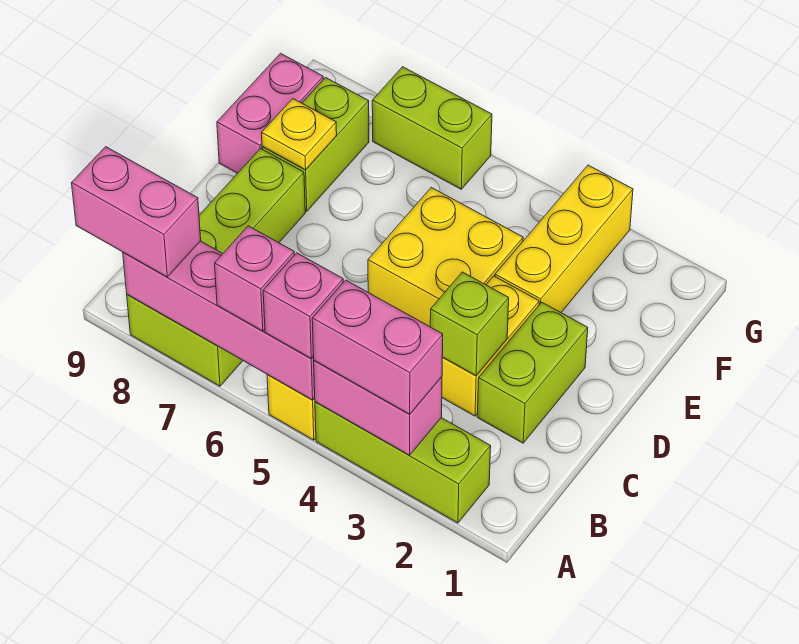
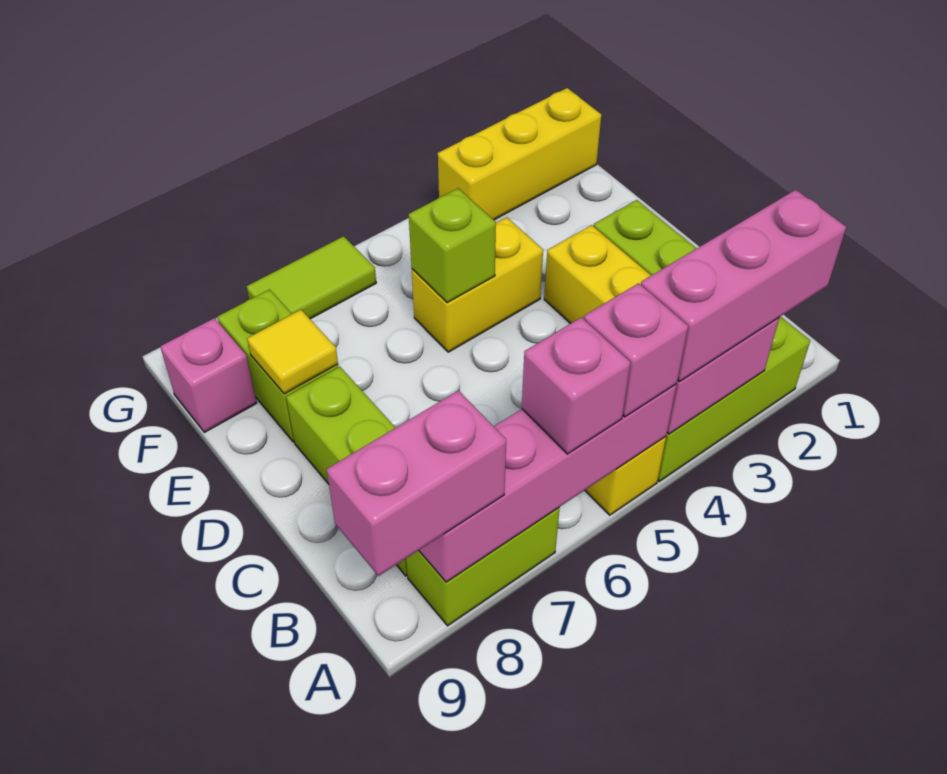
pink brick A3:A4 level 3 -> pink brick A2:A4 level 3
lime brick C3 level 2 -> lime brick E5 level 2
yellow brick D4:E5 level 1 -> yellow brick E4:E5 level 1
yellow brick E3:G3 level 1 -> yellow brick G1:G3 level 1
yellow plate E8 level 2 -> yellow tile E8 level 2
pink brick E9:F9 level 1 -> pink brick F9 level 1
lime brick G6:G7 level 1 -> lime tile G6:G7 level 1

